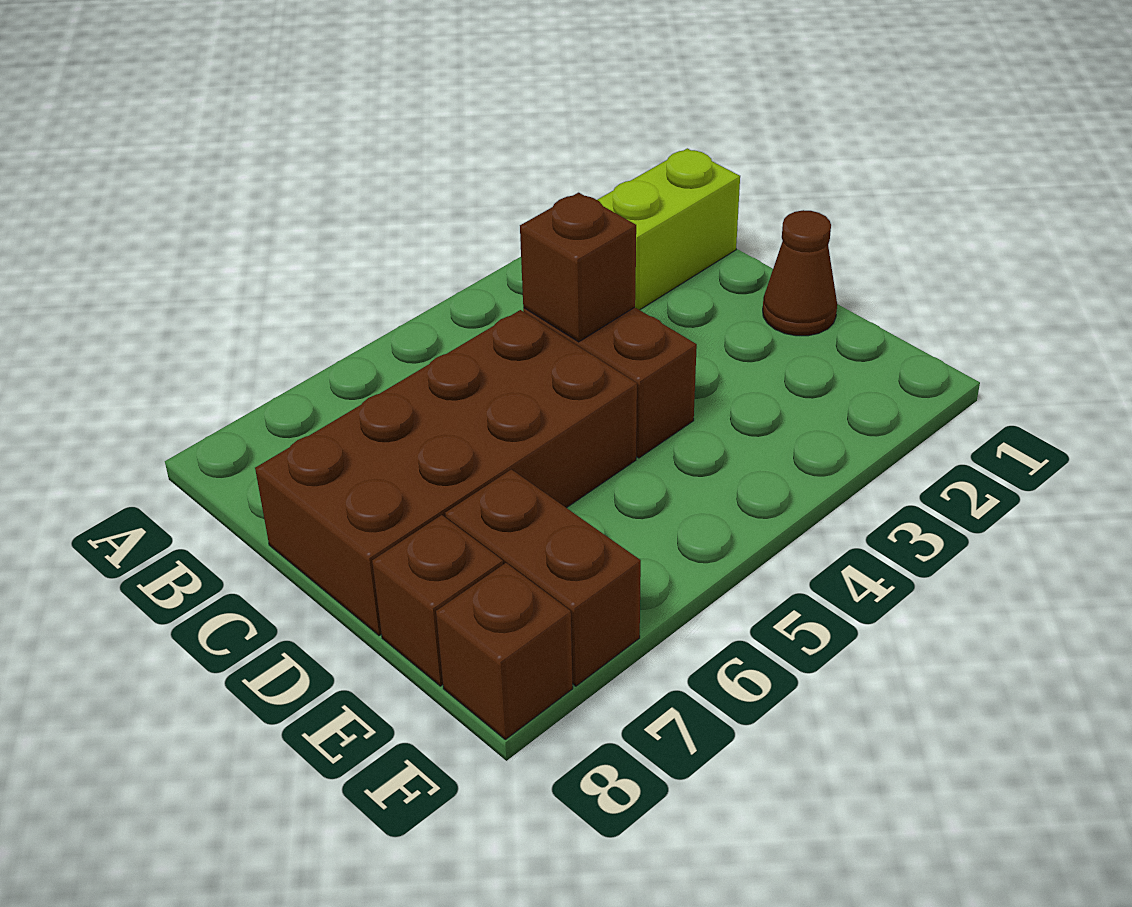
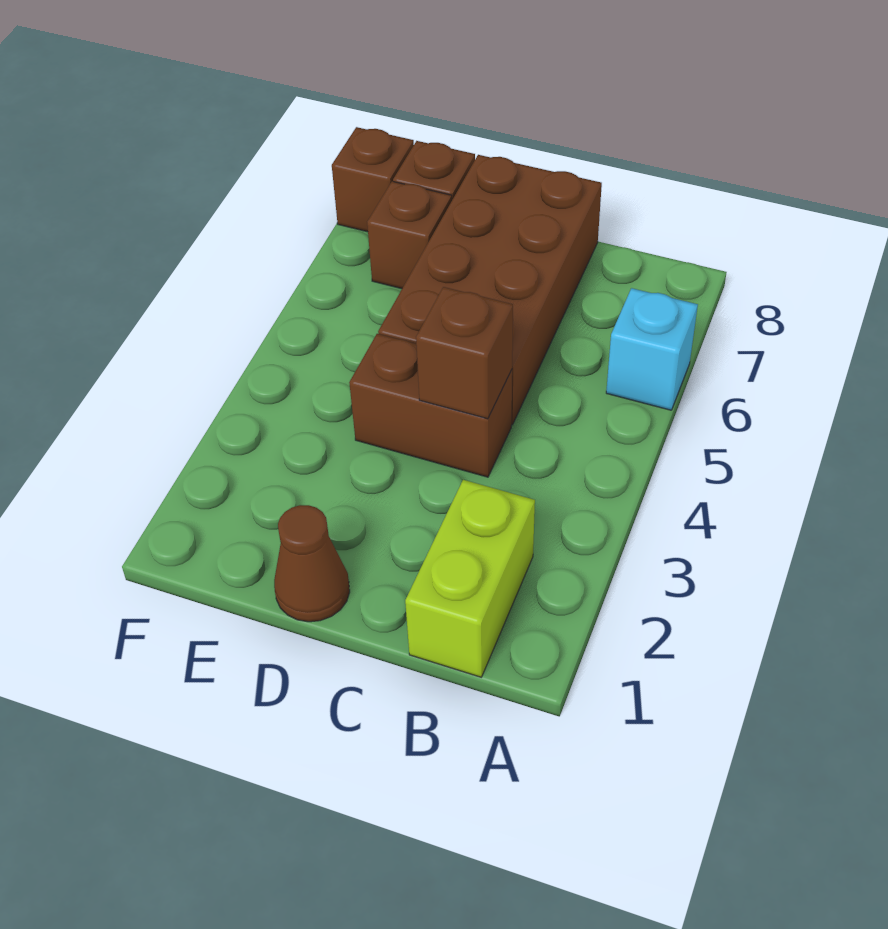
none -> cyan brick A6 level 1
brown brick E7:F7 level 1 -> brown brick E7 level 1

